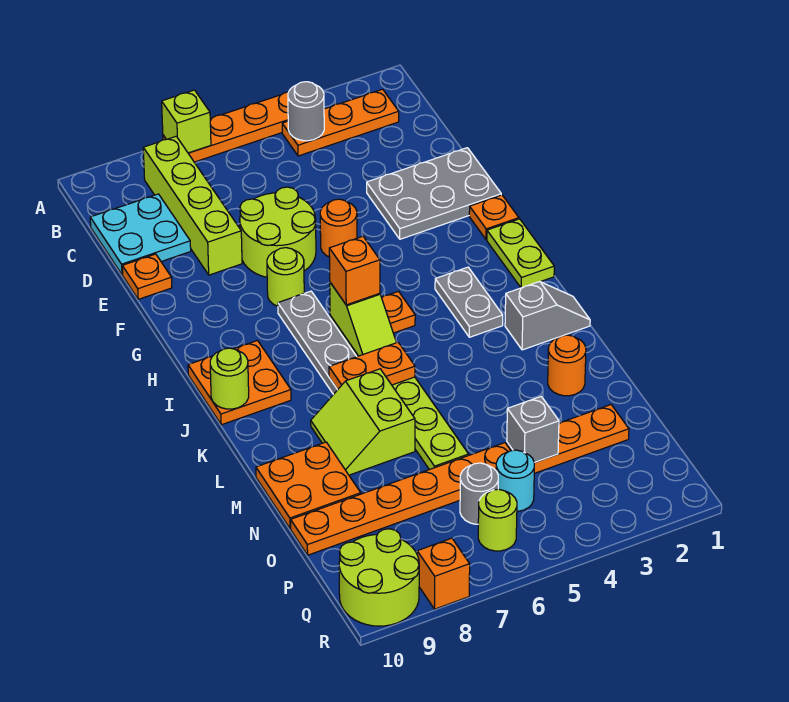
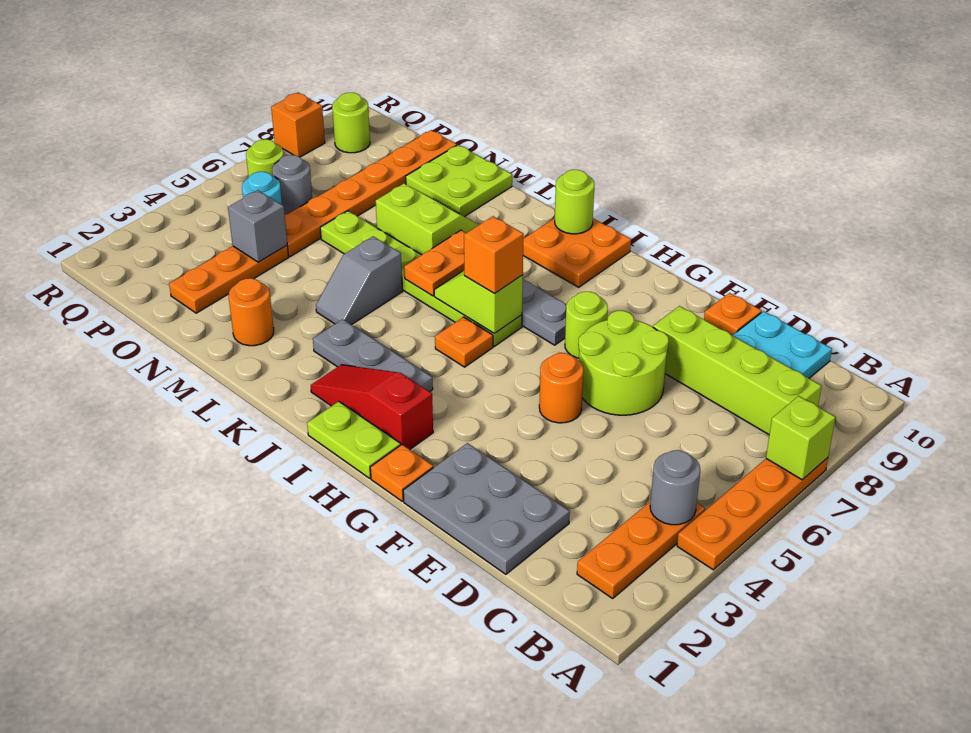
grey plate E1:F3 level 1 -> grey plate D1:F2 level 1
none -> red slope H2:J2 level 1 top H
grey plate I3:J3 level 1 -> grey plate I3:K3 level 1
grey slope K1:K2 level 1 top 2 -> grey slope L4:L5 level 1 top 5
orange plate M9:N10 level 1 -> lime plate M9:N10 level 1
lime round brick Q9:R10 level 1 -> lime round brick Q9 level 1

